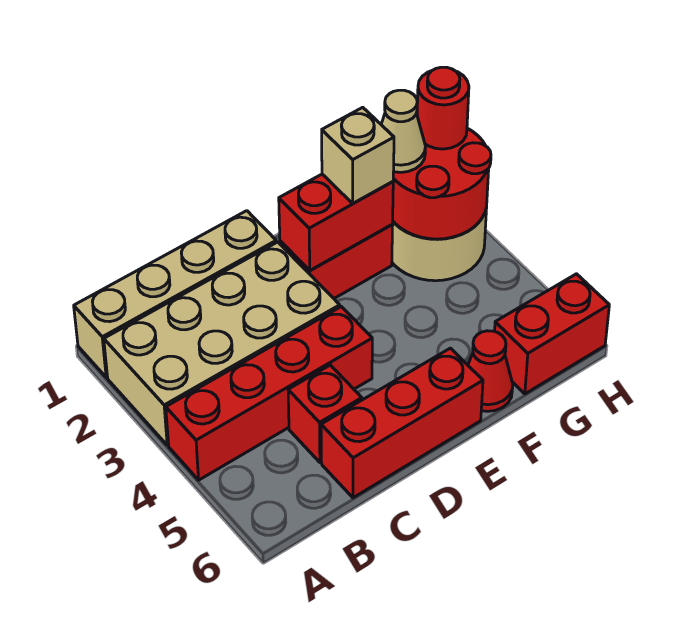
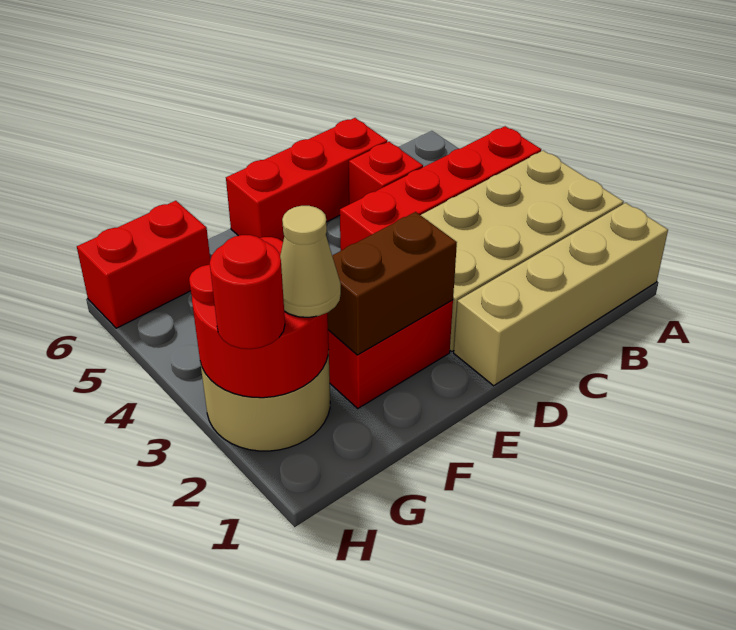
red brick E2:F2 level 2 -> brown brick E2:F2 level 2
tan brick F2 level 3 -> none
red cone F6 level 1 -> none

